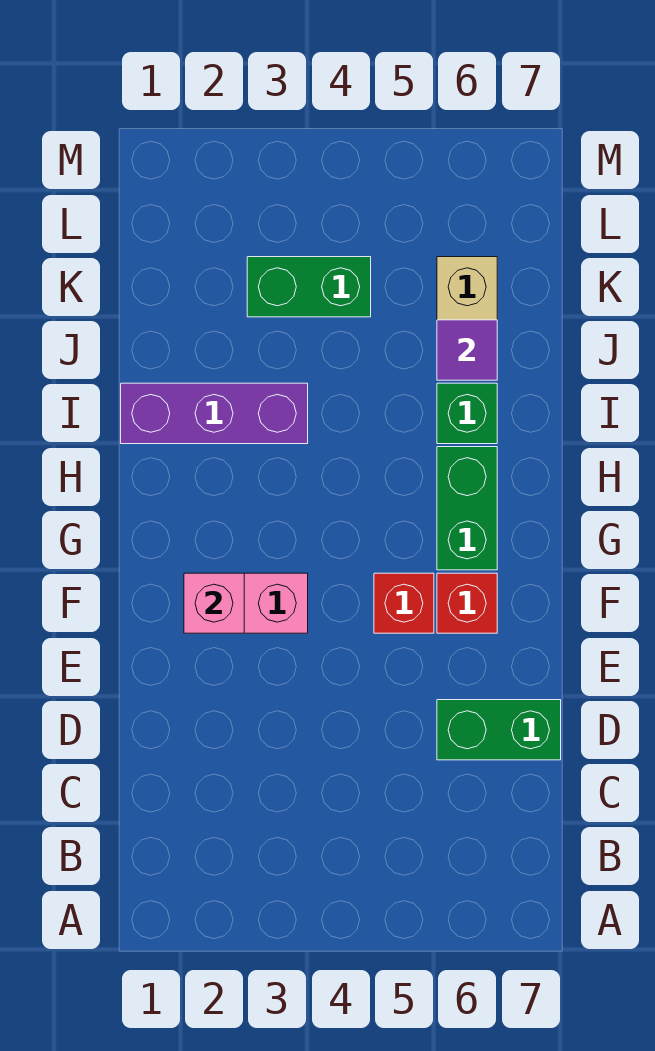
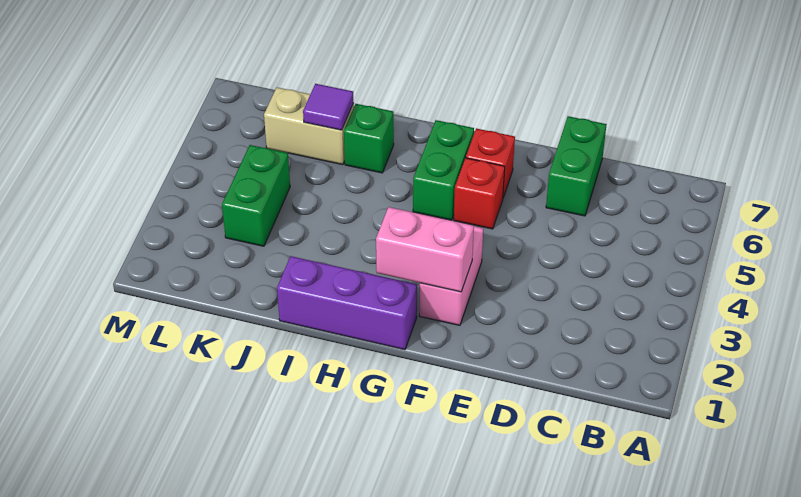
pink brick F2 level 2 -> pink brick F2:G2 level 2
green brick G6:H6 level 1 -> green brick G5:G6 level 1
purple brick I1:I3 level 1 -> purple brick G1:I1 level 1

